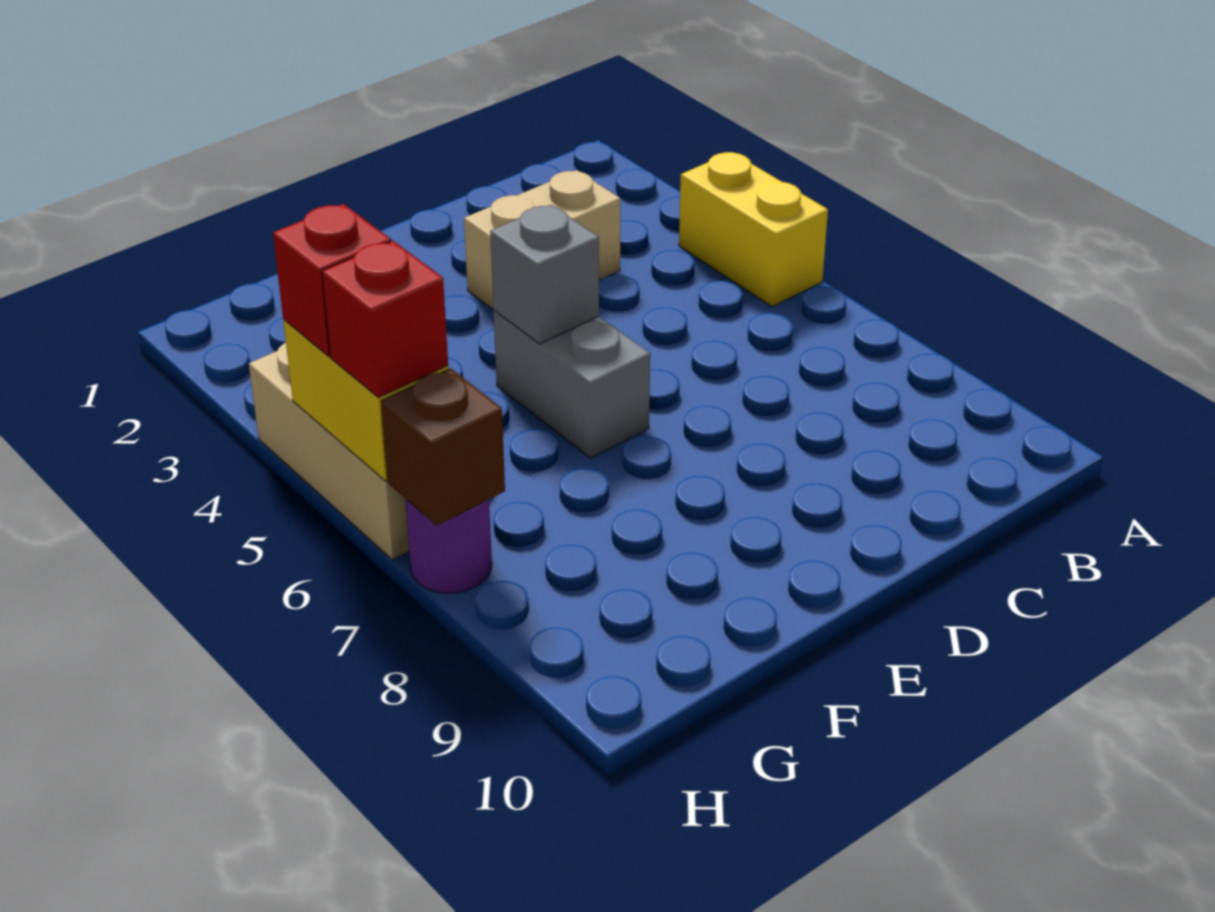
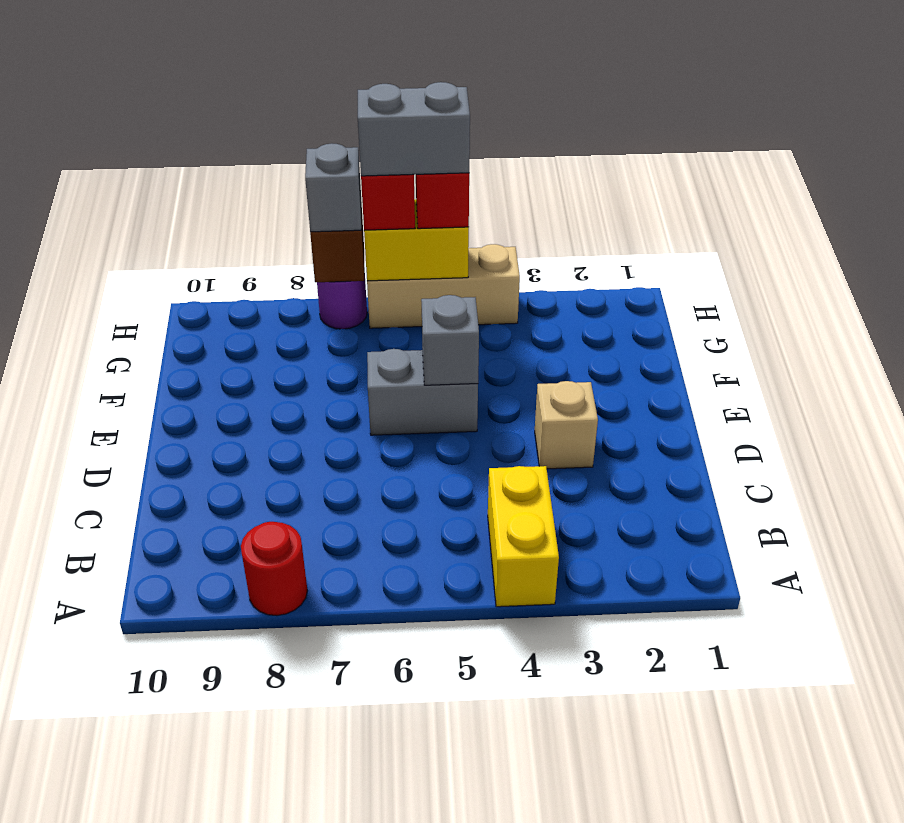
yellow brick A4:A5 level 1 -> yellow brick A4:B4 level 1
none -> red round brick A8 level 1
tan brick C3:D3 level 1 -> tan brick D3 level 1
none -> grey brick H5:H6 level 4
none -> grey brick H7 level 3

